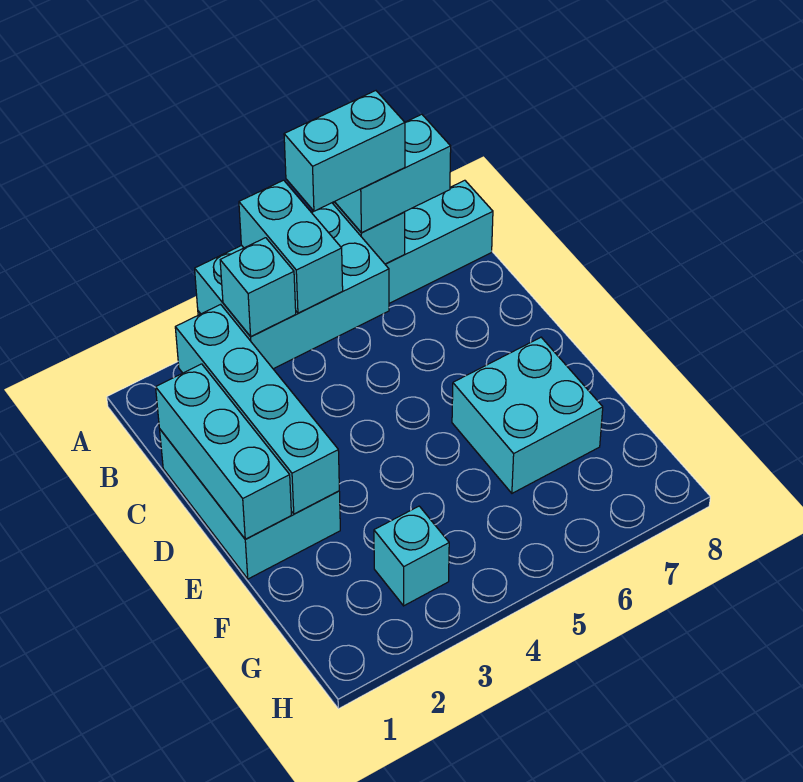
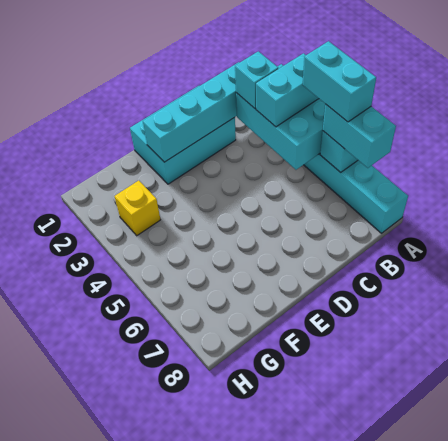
cyan brick C1:E1 level 2 -> none
cyan brick E6:F7 level 1 -> none
cyan brick G3 level 1 -> yellow brick G3 level 1

